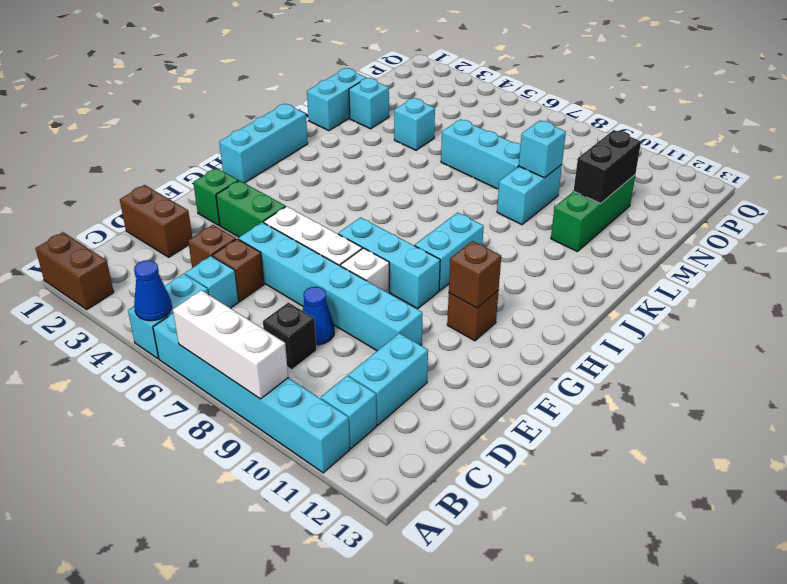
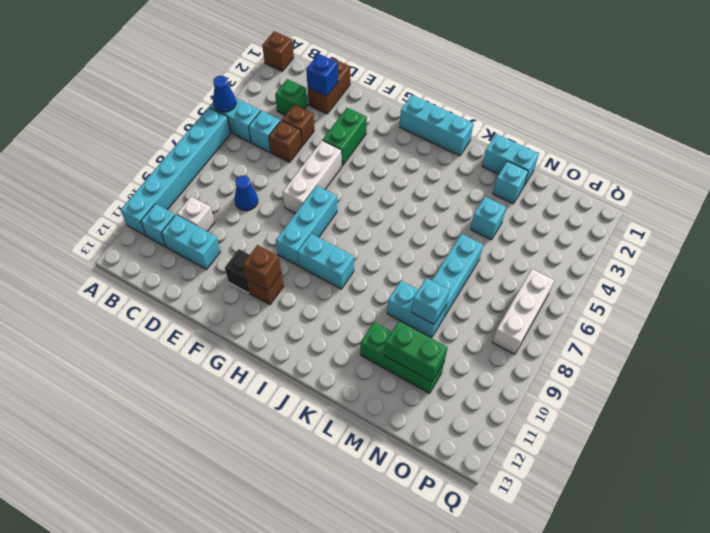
brown brick A1:A2 level 1 -> brown brick A1 level 1
white brick A7:A9 level 2 -> white brick P6:P8 level 1
black brick C8 level 1 -> black brick F11 level 1
none -> blue brick D2 level 2
cyan brick E5:E10 level 1 -> none
green brick F2 level 1 -> green brick C3 level 1
white brick F8 level 1 -> white brick C10 level 1
black brick M11:N11 level 2 -> green brick M11:N11 level 2

